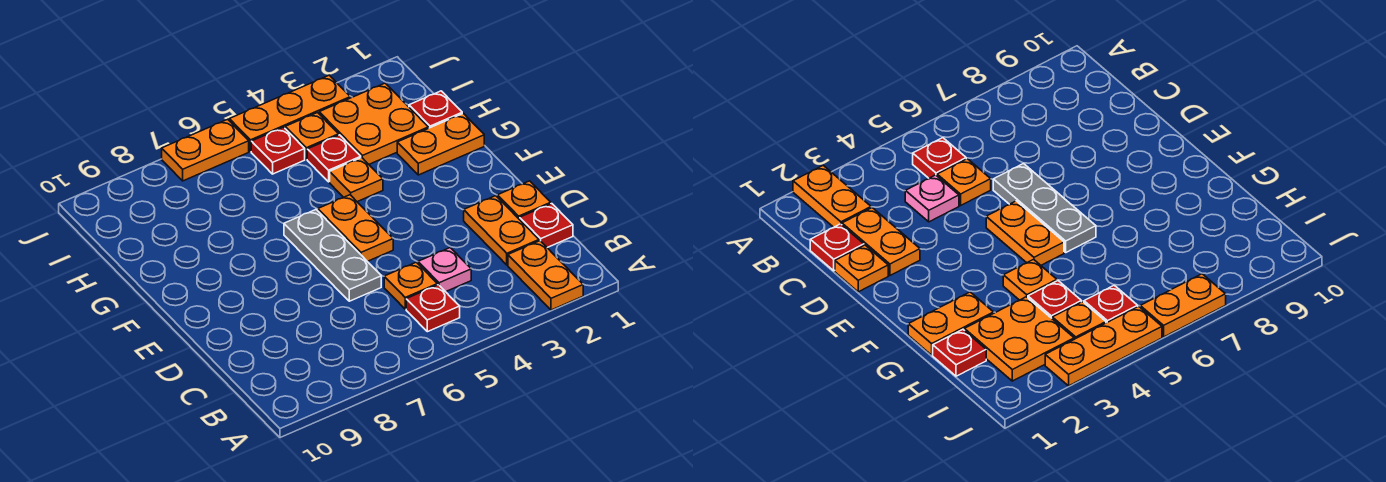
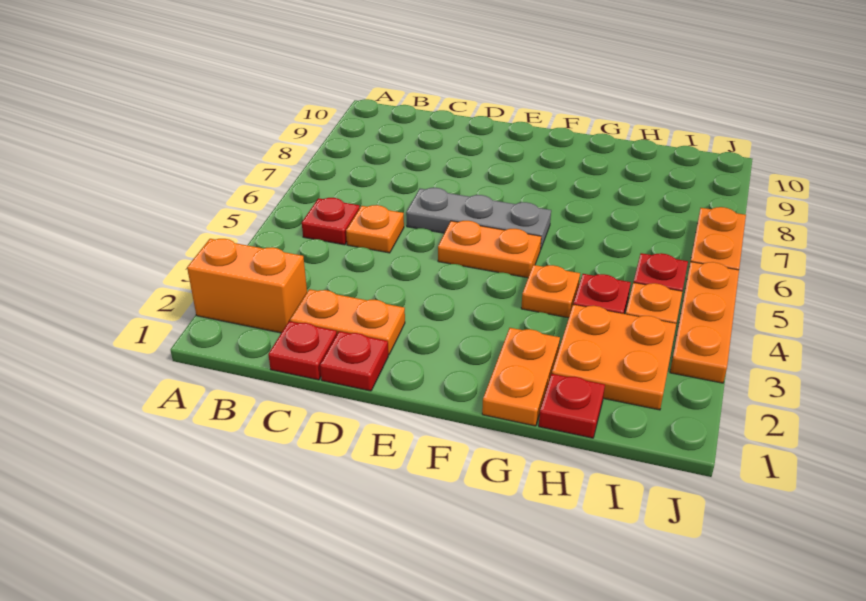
orange plate A2:B2 level 1 -> orange brick A2:B2 level 1
pink plate C4 level 1 -> none
orange plate D1 level 1 -> red plate D1 level 1

